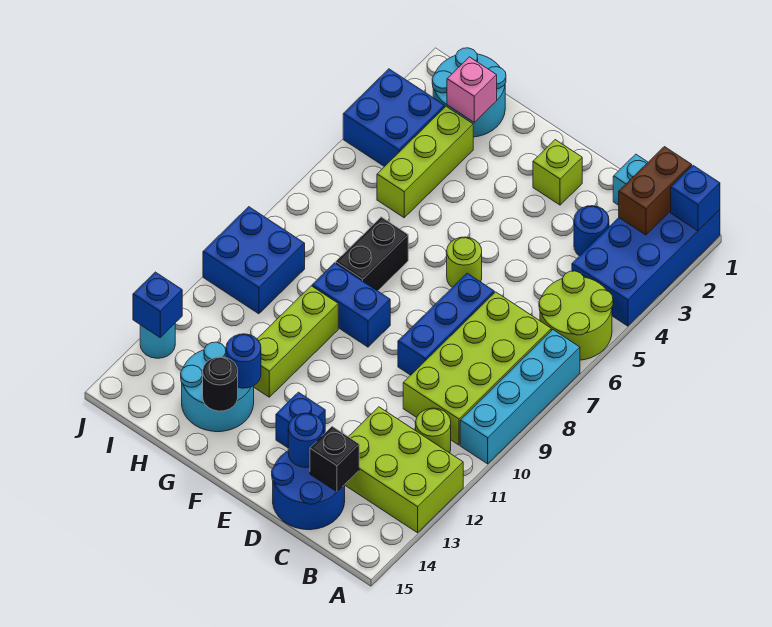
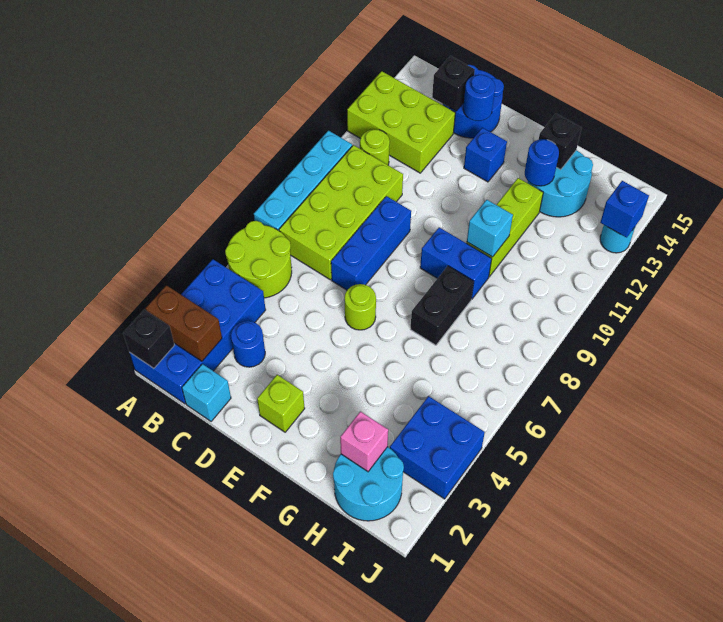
blue brick A1 level 2 -> black brick A1 level 2
brown brick B1:B2 level 2 -> brown brick A2:B2 level 2
none -> cyan brick G10 level 2
black round brick G14 level 2 -> black brick G14 level 2
lime brick H3:H5 level 1 -> none
blue brick I9:J10 level 1 -> none

